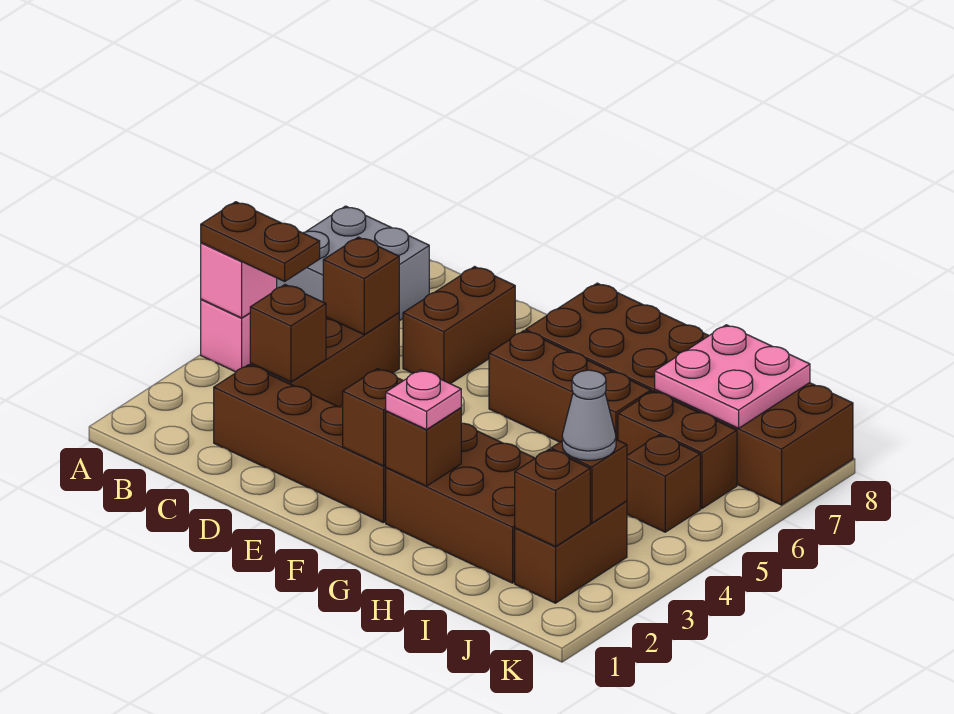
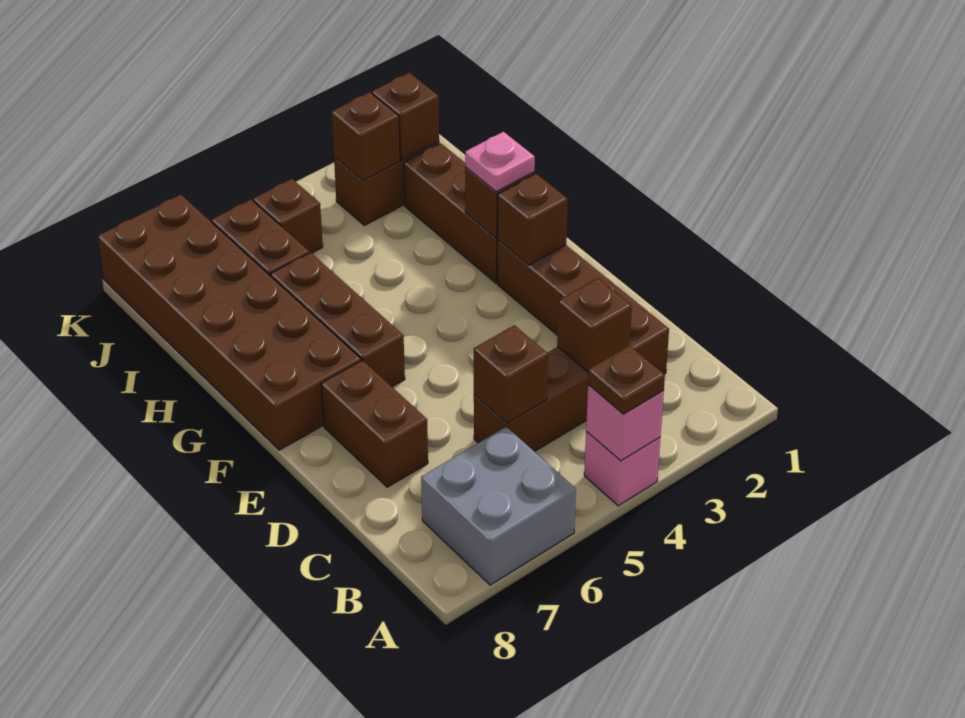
brown plate A4:B4 level 3 -> brown plate A4 level 3
brown brick D6:D7 level 1 -> brown brick D7:E7 level 1
brown brick G2:I3 level 1 -> brown brick G2:I2 level 1
pink plate I7:J8 level 2 -> none
grey cone J3 level 3 -> none

